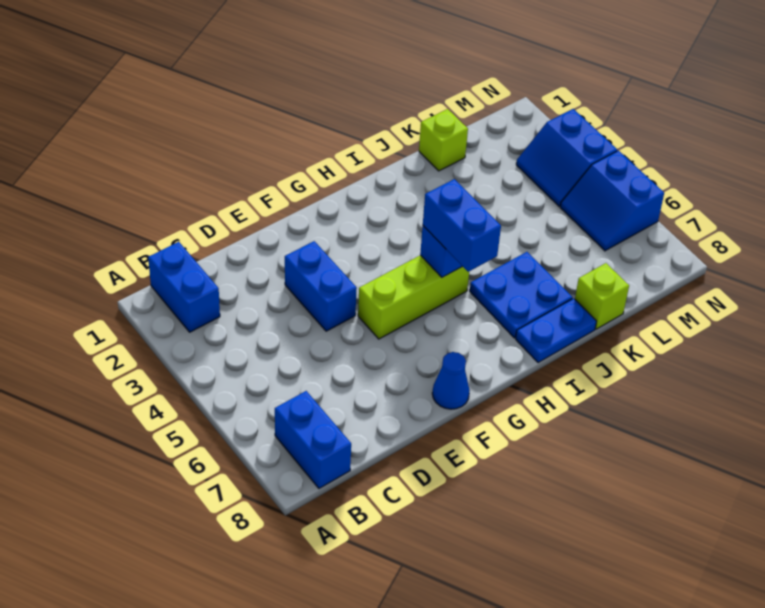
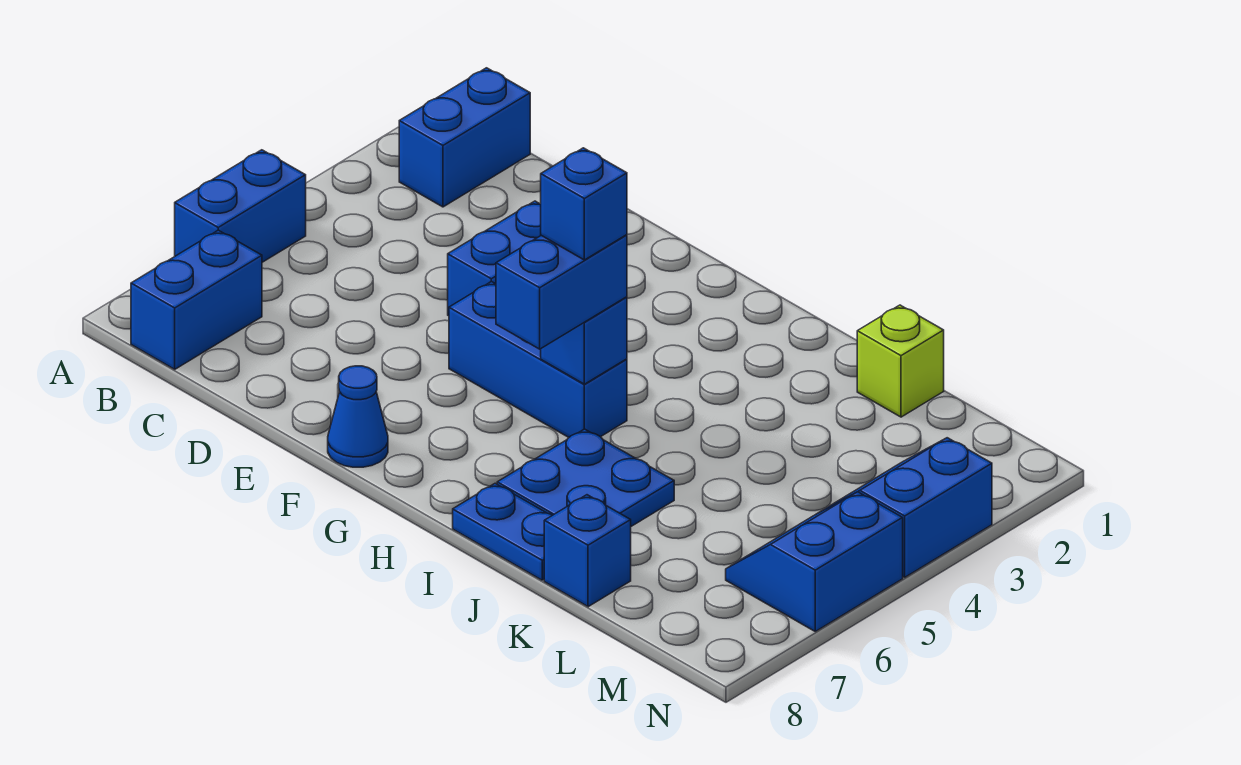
none -> blue brick A5:A6 level 1
lime brick F5:H5 level 1 -> blue brick F5:H5 level 1
none -> blue brick H5 level 4
lime brick K8 level 1 -> blue brick K8 level 1

